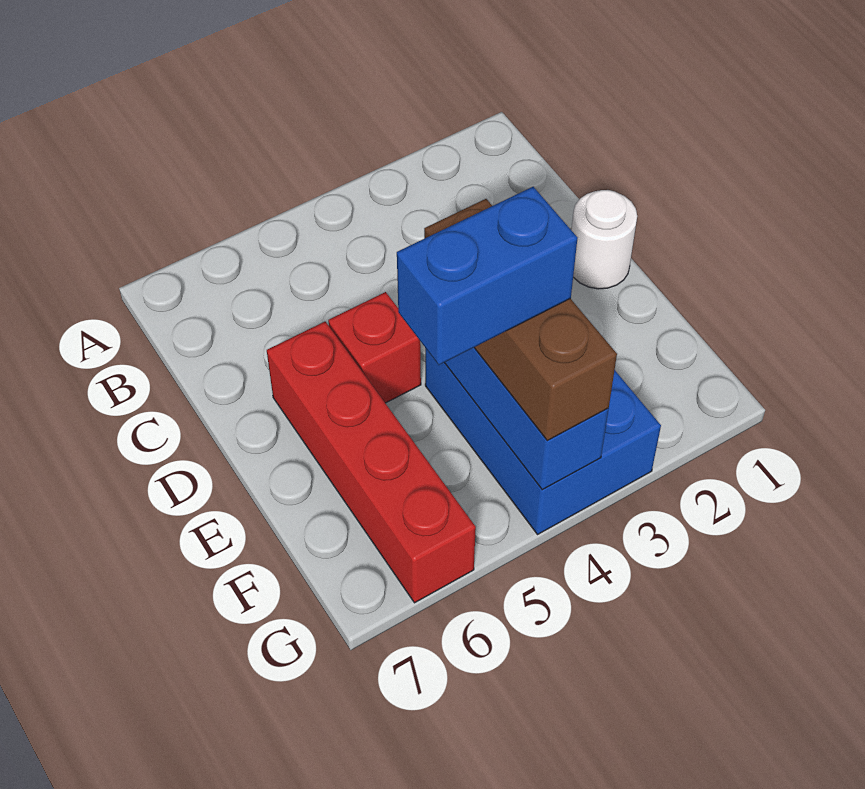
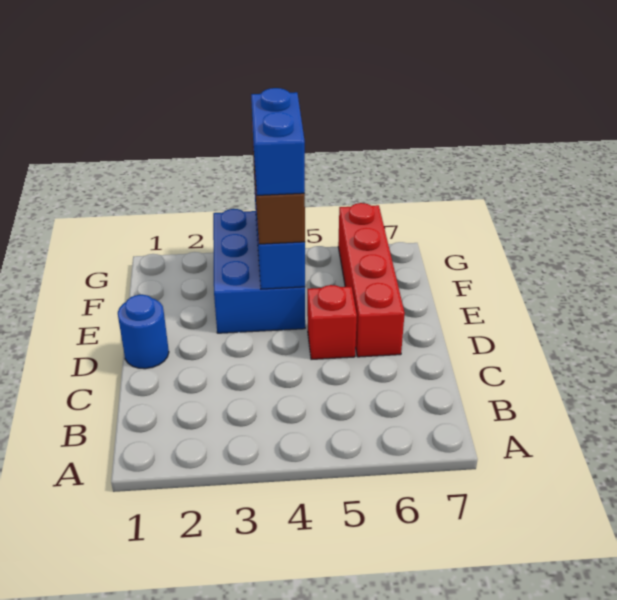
white round brick D1 level 1 -> blue round brick D1 level 1
blue brick F4:F5 level 4 -> blue brick E4:F4 level 4

